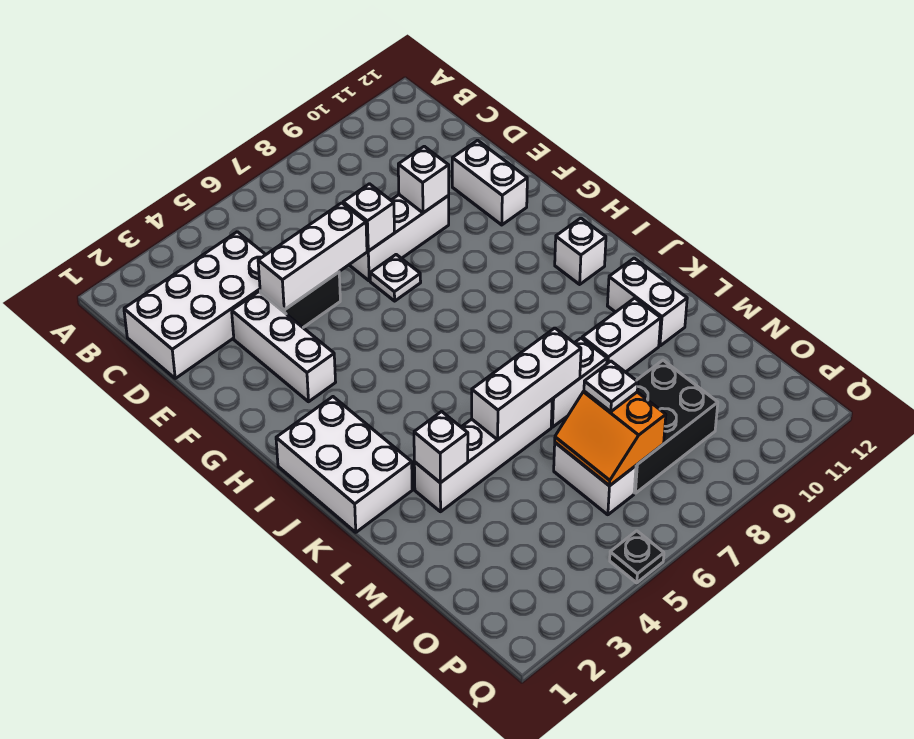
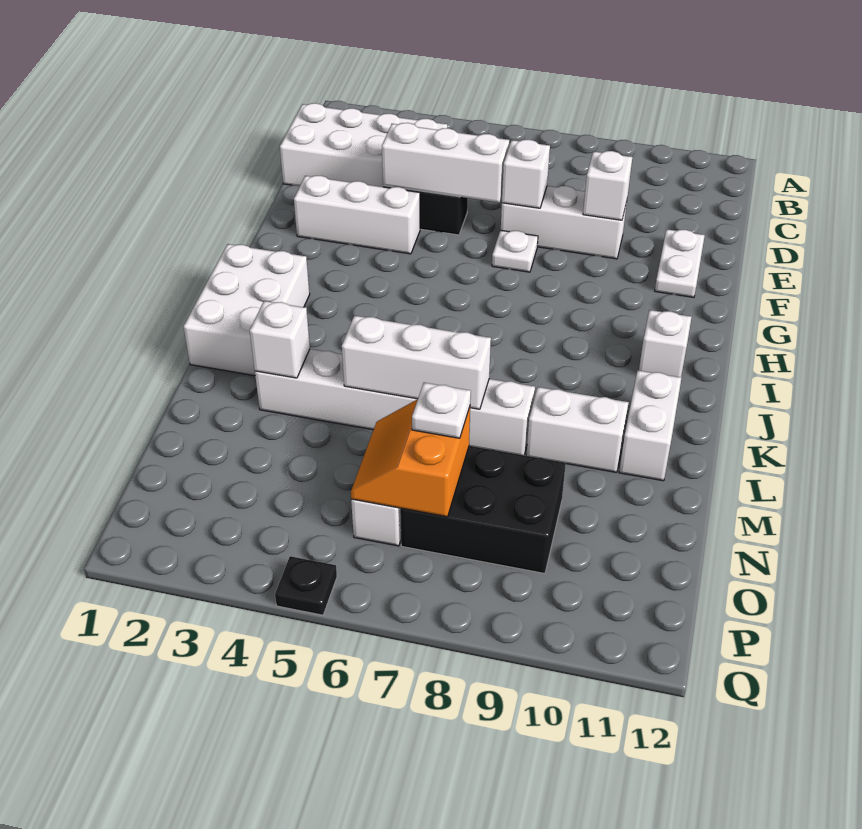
white brick E3:G3 level 1 -> white brick F2:F4 level 1
white brick E11:F11 level 1 -> white plate E11:F11 level 1

